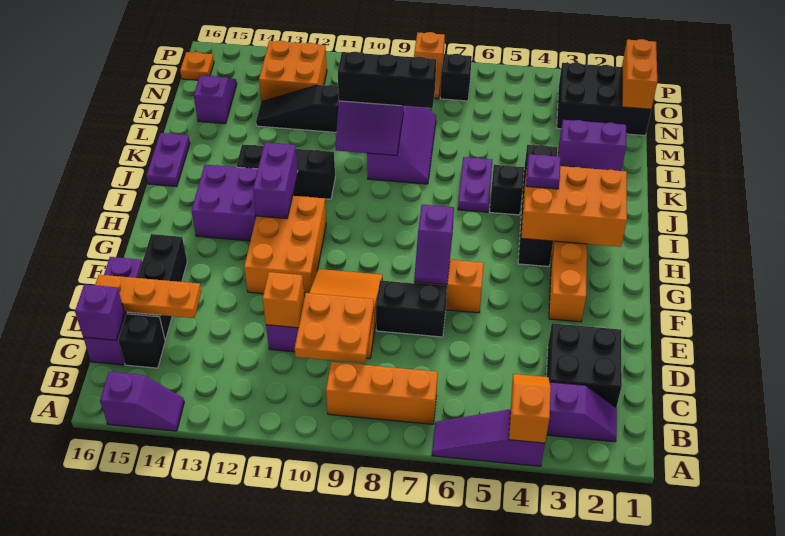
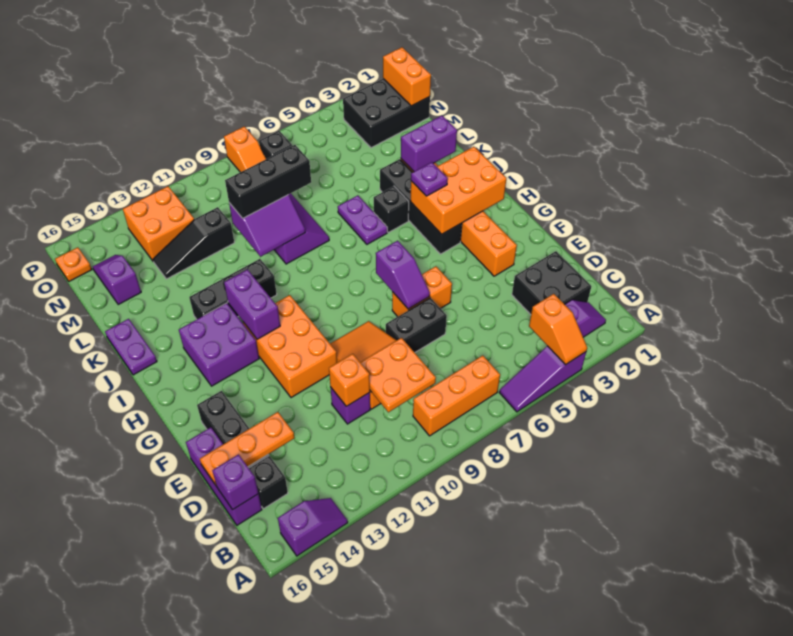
orange slope A4:B4 level 2 top A -> orange slope A4:B4 level 2 top B

